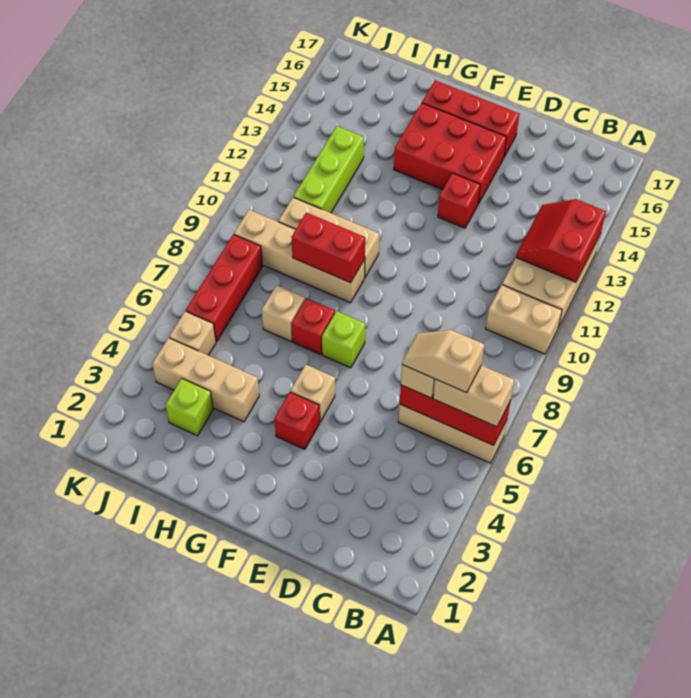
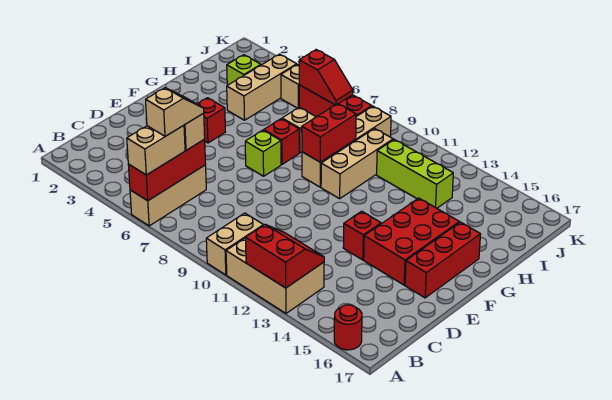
none -> red round brick A16 level 1
tan brick F5 level 1 -> none
none -> red slope J6:J7 level 2 top 6

